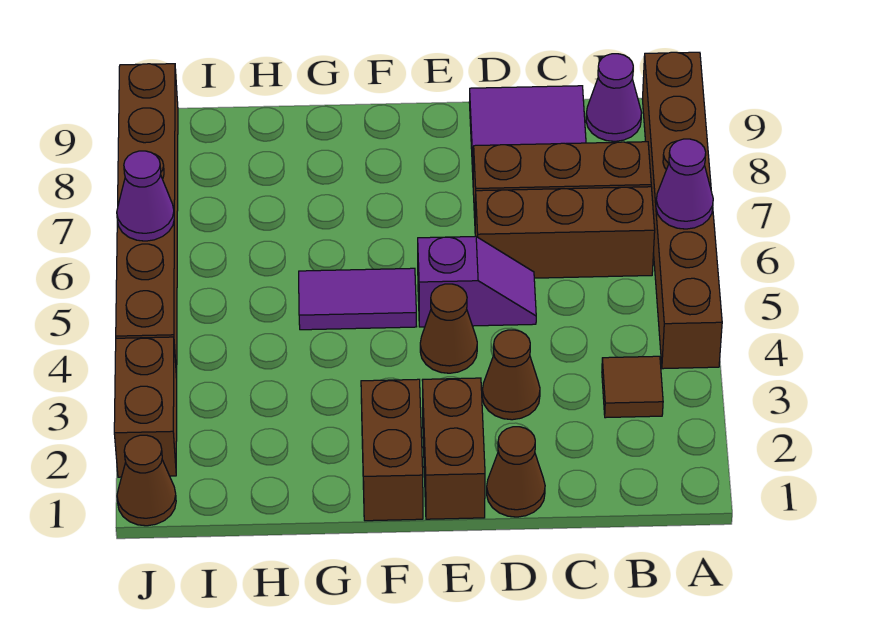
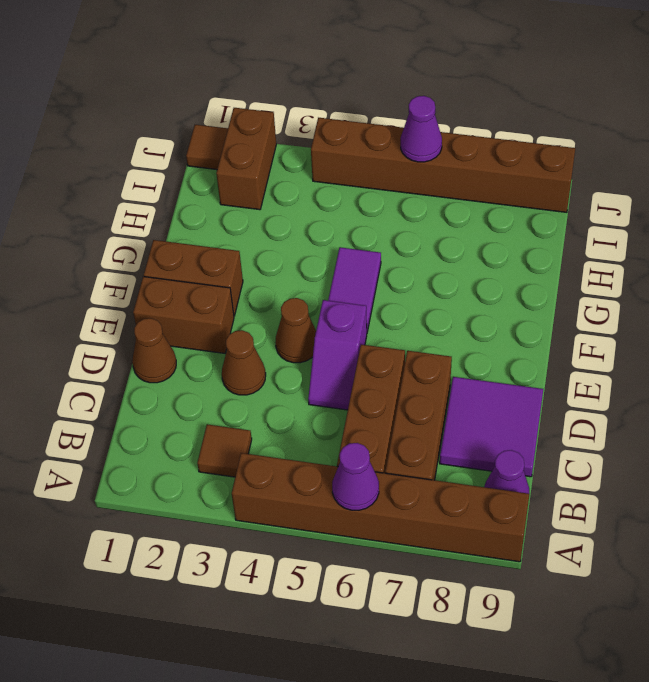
brown cone J1 level 1 -> brown tile J1 level 1
brown brick J2:J3 level 1 -> brown brick I2:J2 level 1

